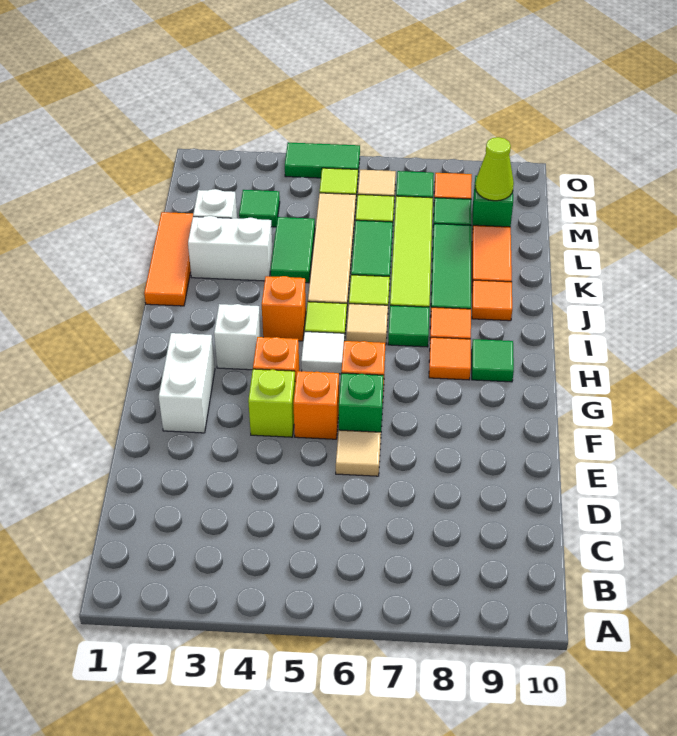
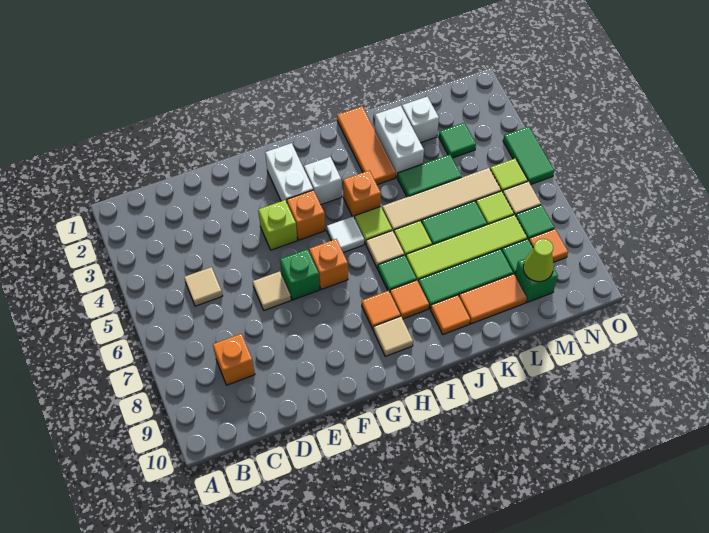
none -> tan tile C5 level 1
white brick F2:G2 level 1 -> white brick G2:G3 level 1
orange brick F5 level 1 -> orange brick C8 level 1
green tile H9 level 1 -> tan tile H9 level 1
orange tile J1:L1 level 1 -> orange tile J1:J3 level 1

